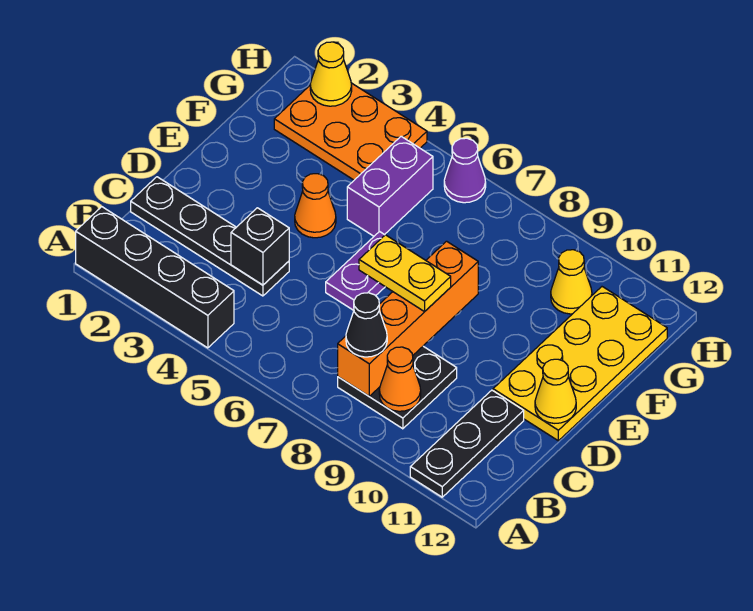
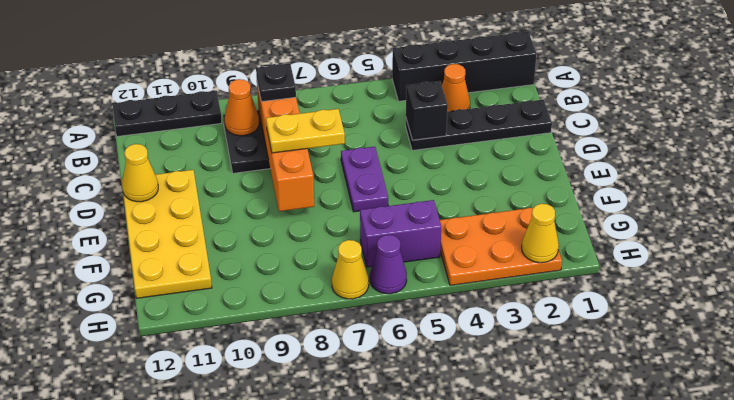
black plate A11:C11 level 1 -> black plate A10:A12 level 1
black cone B8 level 3 -> black plate B8 level 3
orange cone E4 level 1 -> orange cone B3 level 1
purple brick F5:G5 level 1 -> purple brick G5:G6 level 1
yellow cone G10 level 1 -> yellow cone H7 level 1

